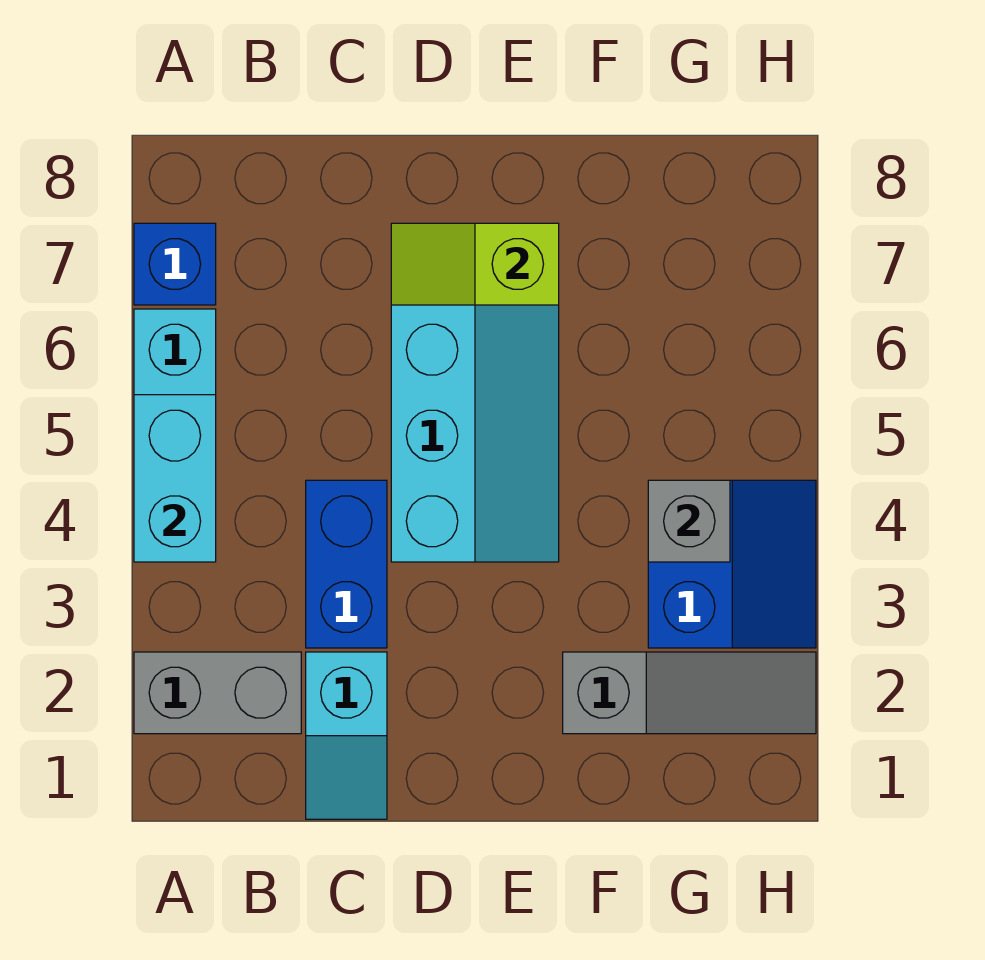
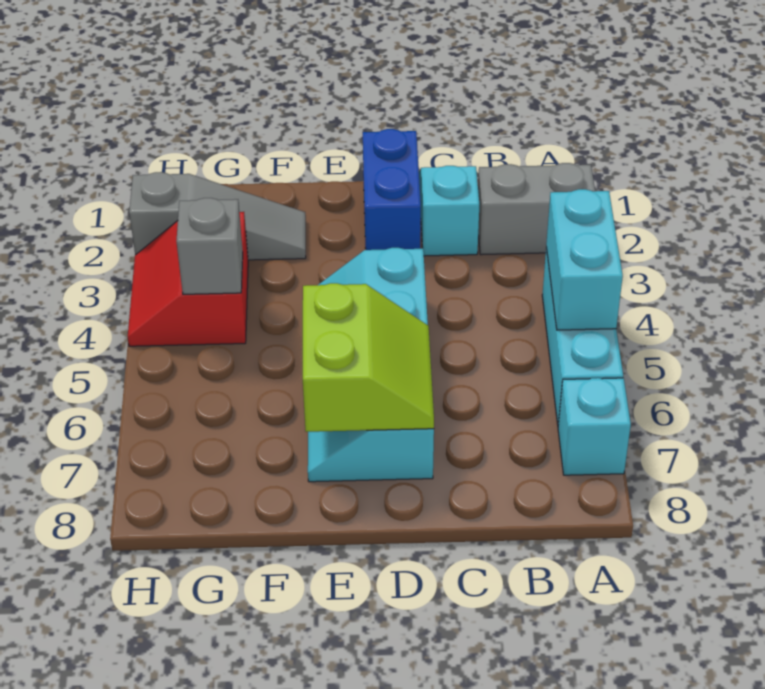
blue brick A7 level 1 -> cyan brick A7 level 1
blue brick C3:C4 level 1 -> blue brick D1:D2 level 1
lime slope D7:E7 level 2 top E -> lime slope D6:E7 level 2 top E
grey slope F2:H2 level 1 top F -> grey slope F2:H2 level 1 top H
blue slope G3:H4 level 1 top G -> red slope G3:H4 level 1 top G

